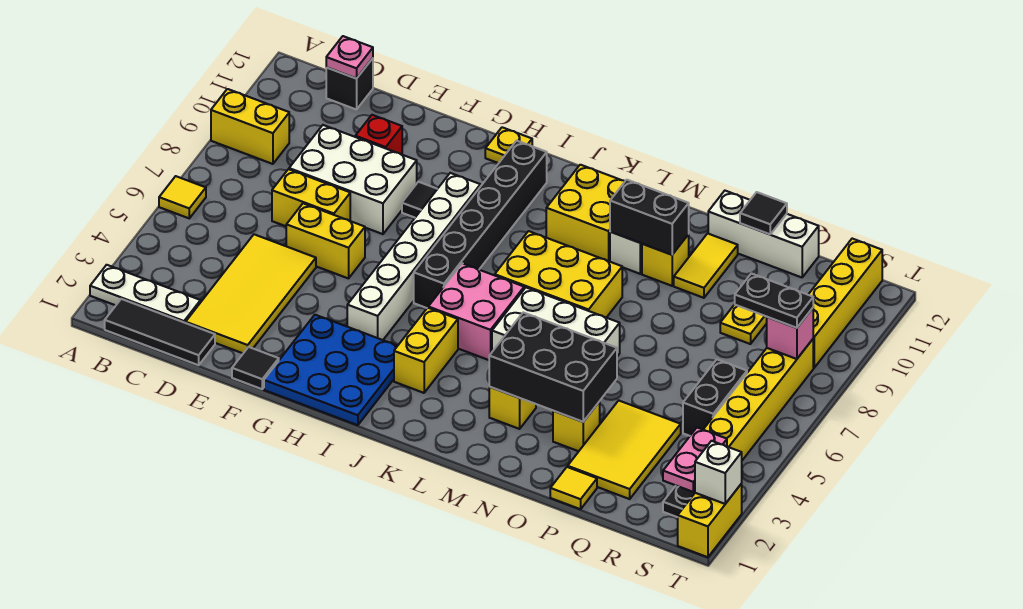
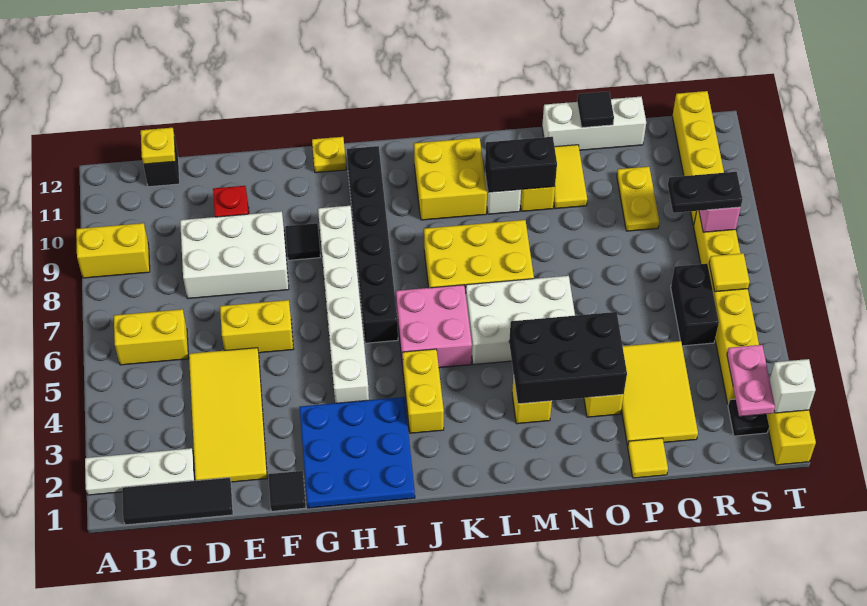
yellow tile A6 level 1 -> yellow tile S6 level 2
pink plate C12 level 2 -> yellow plate C12 level 2
yellow brick D7:E7 level 1 -> yellow brick B6:C6 level 1

